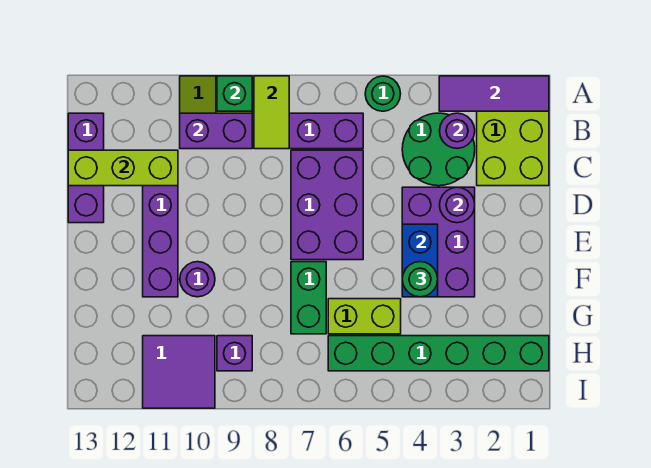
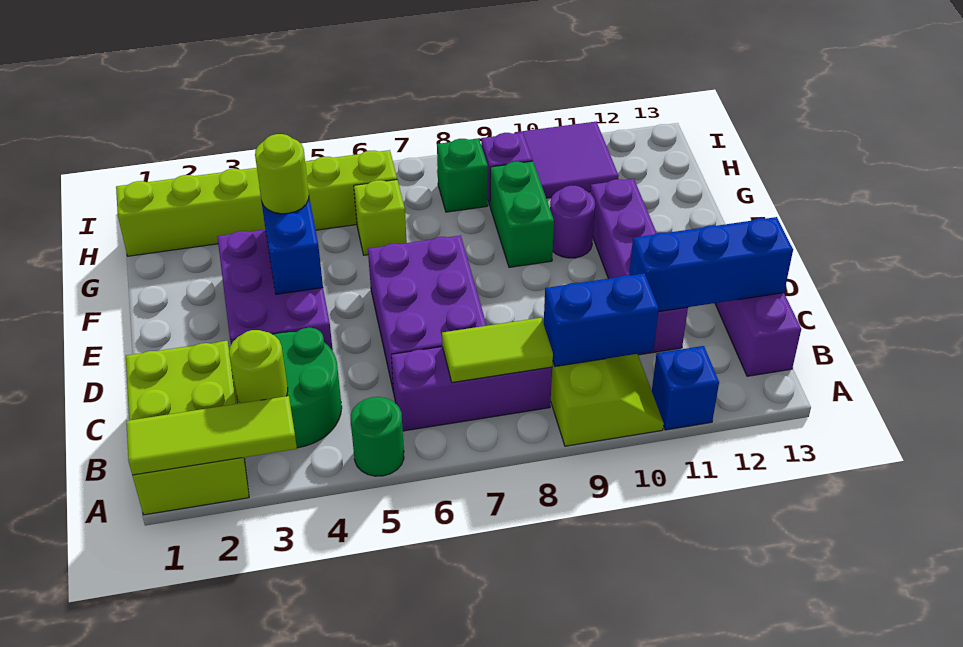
purple tile A1:A3 level 2 -> lime tile A1:A3 level 2
lime tile A8:B8 level 2 -> lime tile B7:B8 level 2
green brick A9 level 2 -> green brick H8 level 1
none -> blue brick A11 level 1
purple round brick B3 level 2 -> lime round brick B3 level 2
purple brick B9:B10 level 2 -> blue brick B9:B10 level 2
lime brick C11:C13 level 2 -> blue brick C11:C13 level 2
purple round brick D3 level 2 -> none
green round brick F4 level 3 -> lime round brick F4 level 3
green brick F7:G7 level 1 -> green brick F9:G9 level 1
lime brick G5:G6 level 1 -> lime brick G6 level 1
green brick H1:H6 level 1 -> lime brick H1:H6 level 1

